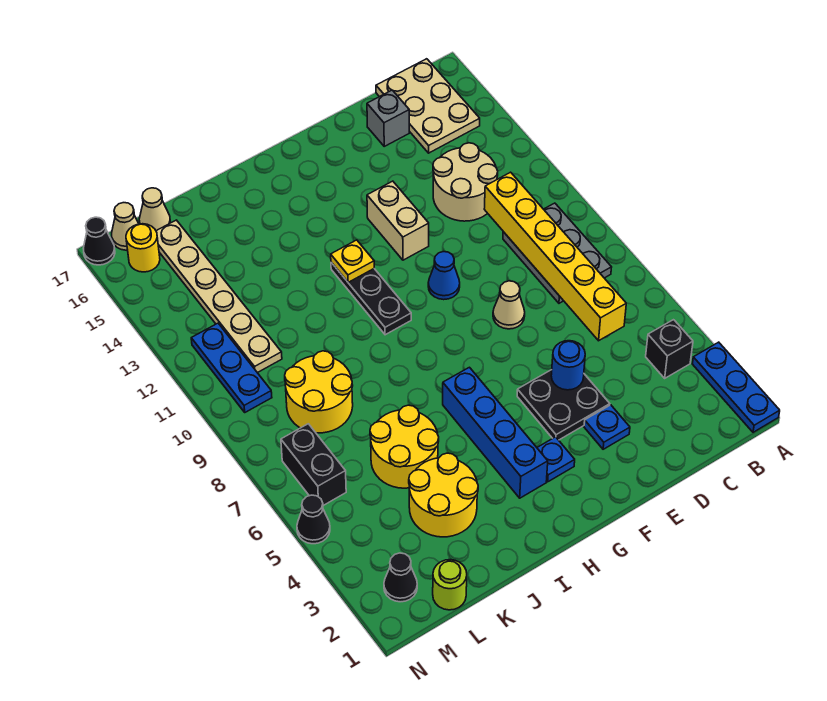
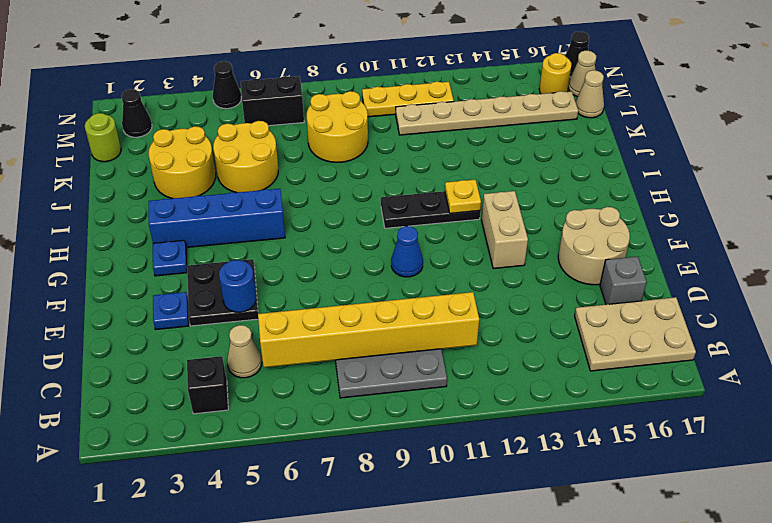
blue plate A1:A3 level 1 -> none
tan round brick C12:D13 level 1 -> tan round brick E15:F16 level 1
tan cone E8 level 1 -> tan cone C5 level 1
tan brick F12:F13 level 1 -> tan brick F13:G13 level 1
blue plate M10:M12 level 1 -> yellow plate M10:M12 level 1

